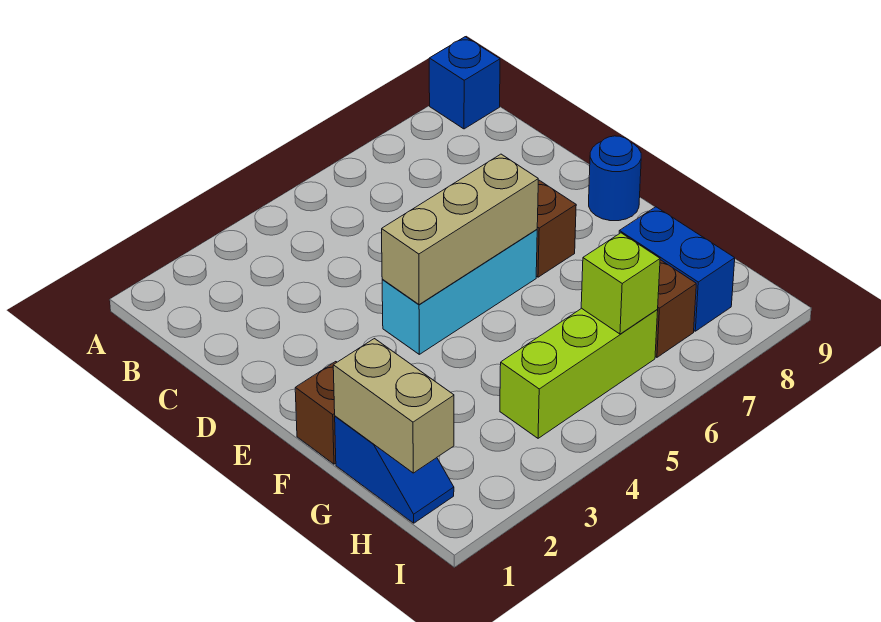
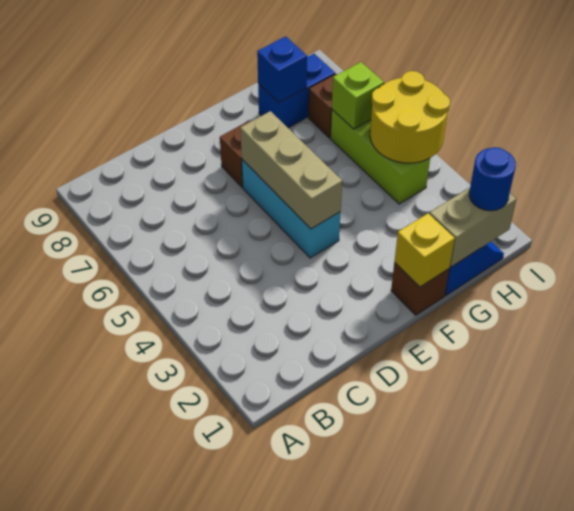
blue brick A9 level 1 -> blue brick G8 level 2
blue round brick E9 level 1 -> blue round brick H1 level 3
none -> yellow brick F1 level 2
none -> yellow round brick H4:I5 level 2

